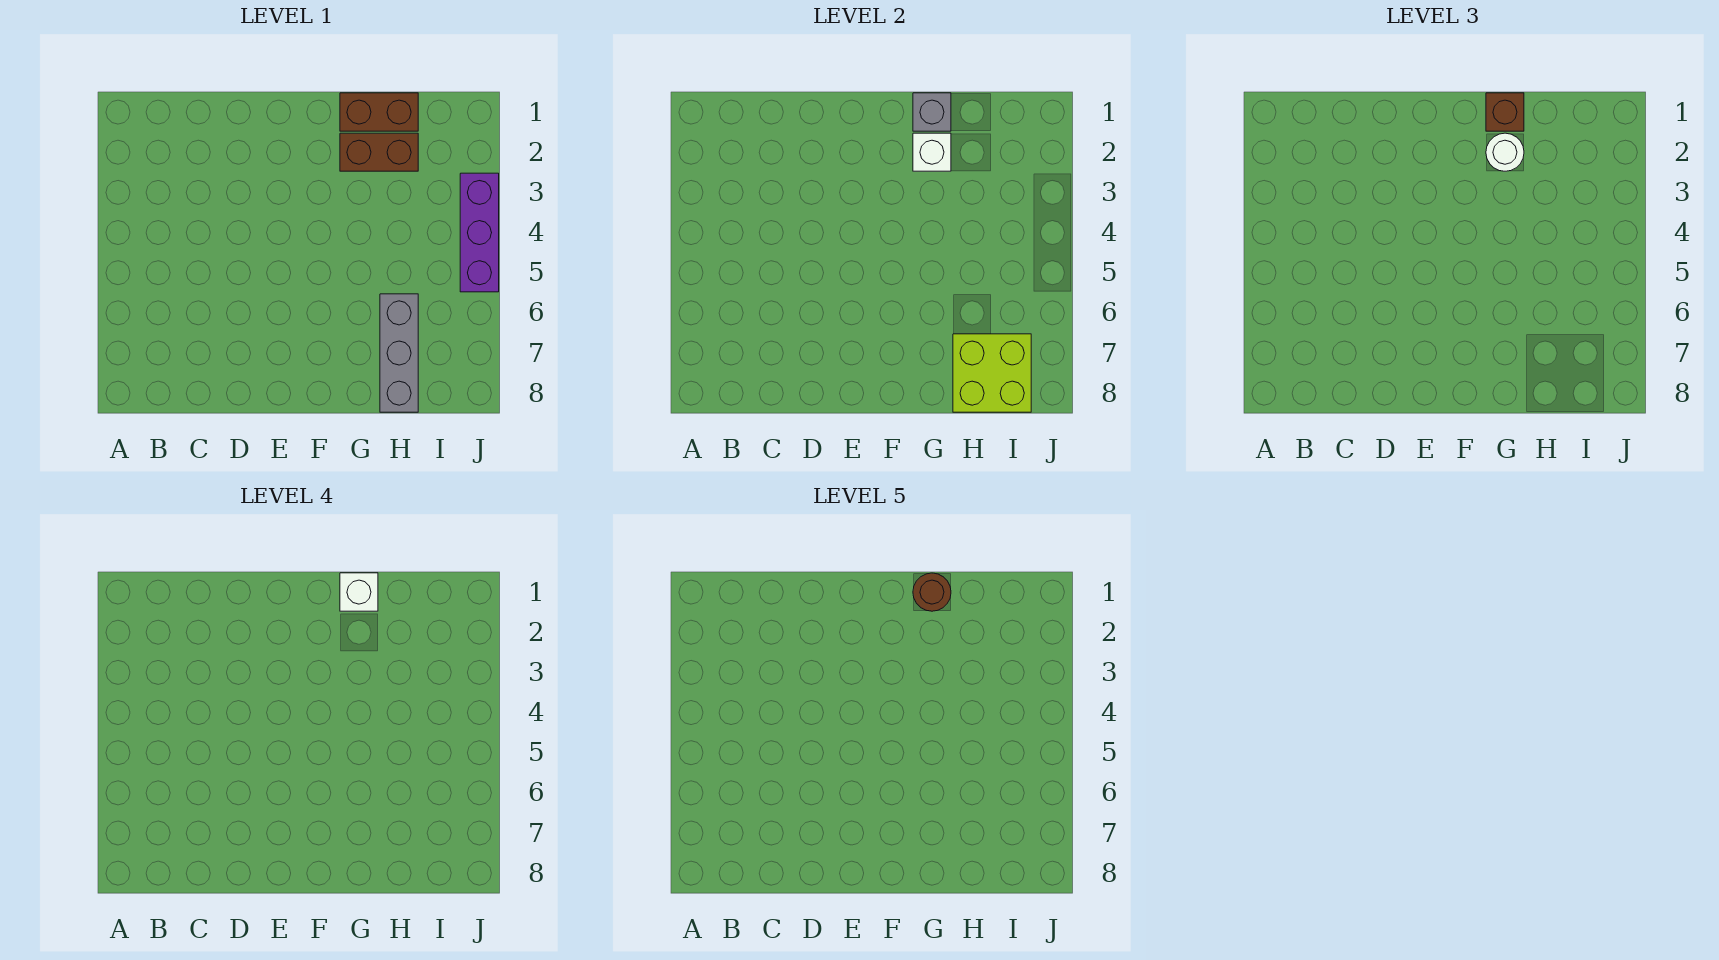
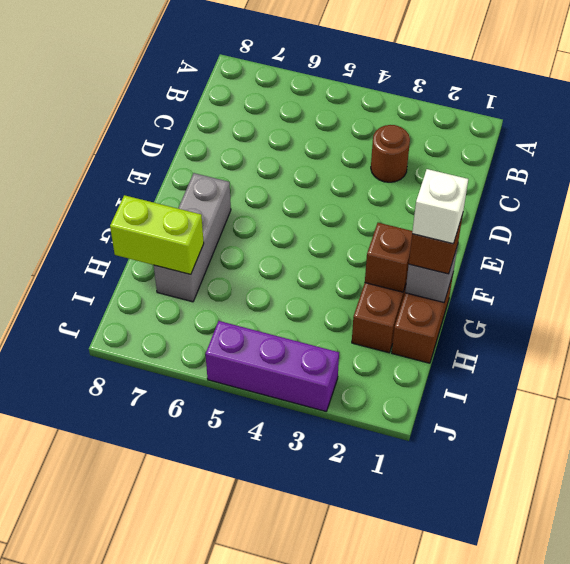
brown round brick G1 level 5 -> brown round brick C3 level 1
white brick G2 level 2 -> brown brick G2 level 2
white round brick G2 level 3 -> none
grey brick H6:H8 level 1 -> grey brick F7:H7 level 1
lime brick H7:I8 level 2 -> lime brick H7:H8 level 2

